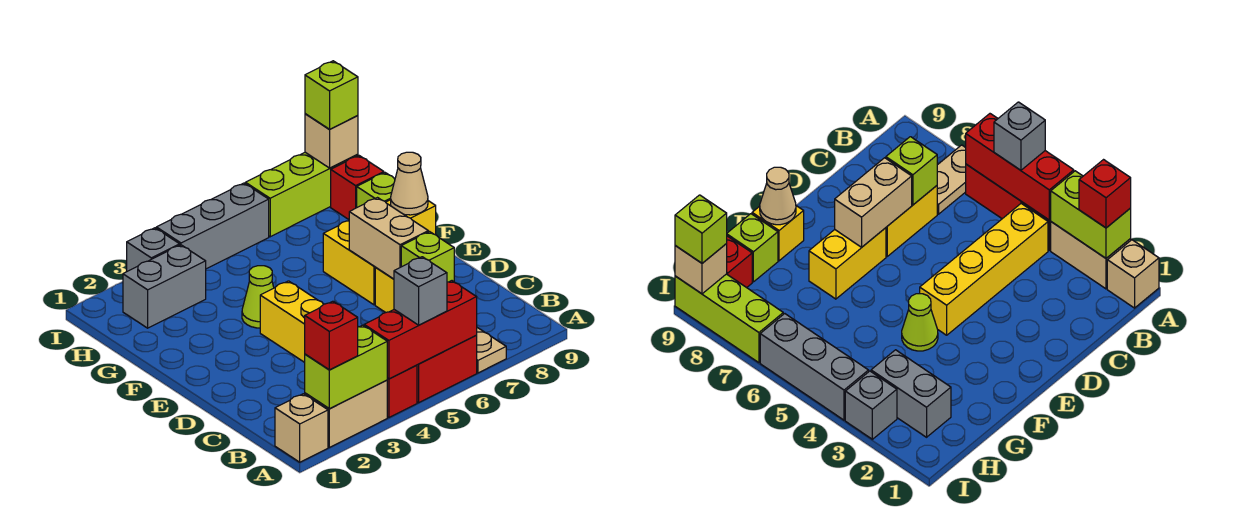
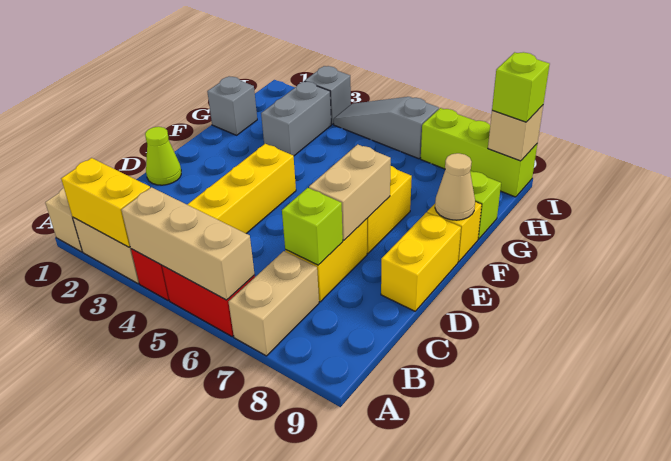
lime brick A2:A3 level 2 -> yellow brick A2:A3 level 2
red brick A2 level 3 -> none
red brick A4:A6 level 2 -> tan brick A4:A6 level 2
grey brick A5 level 3 -> grey brick G1 level 1
tan plate A7:B7 level 1 -> tan brick A7:B7 level 1
none -> yellow brick D9:E9 level 1
lime cone F4 level 1 -> lime cone D1 level 1
grey brick H2:H3 level 1 -> grey brick G3:H3 level 1
red brick H9 level 1 -> none
grey brick I4:I6 level 1 -> grey slope I4:I6 level 1 top 6

